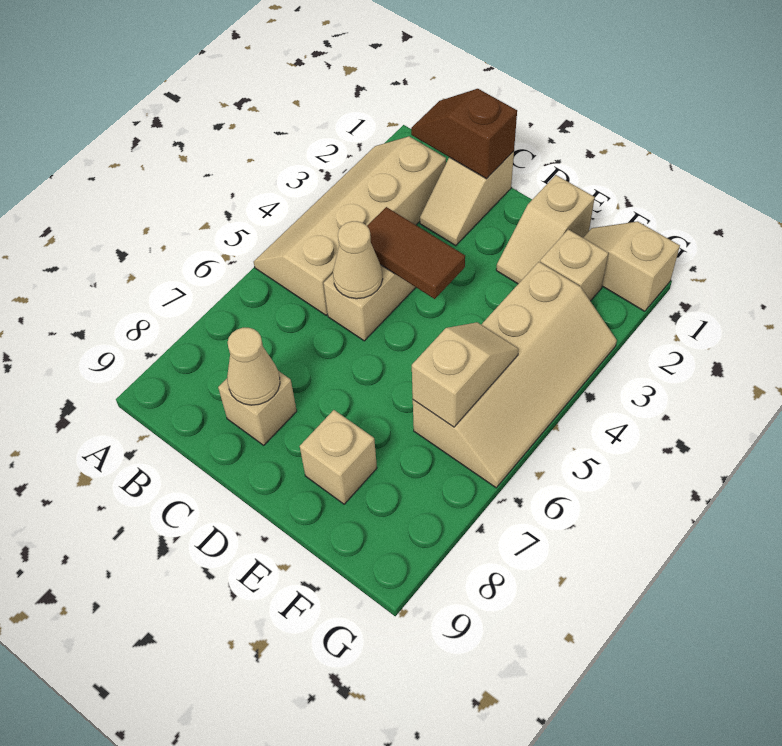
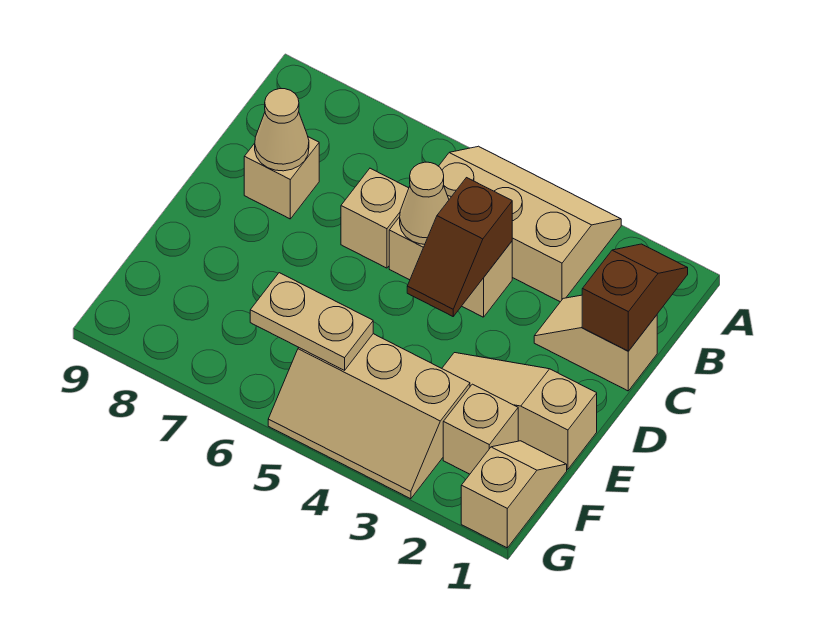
tan slope A2:B5 level 1 top B -> tan slope A3:B5 level 1 top B
brown tile C4:D4 level 2 -> brown slope C4:D4 level 2 top C
tan slope E1:E2 level 1 top 1 -> tan slope E1:E3 level 1 top 1
tan brick E8 level 1 -> tan brick C6 level 1
tan slope F3:G6 level 1 top F -> tan slope F3:G5 level 1 top F
tan slope F5:F6 level 2 top 6 -> tan plate F5:F6 level 2

